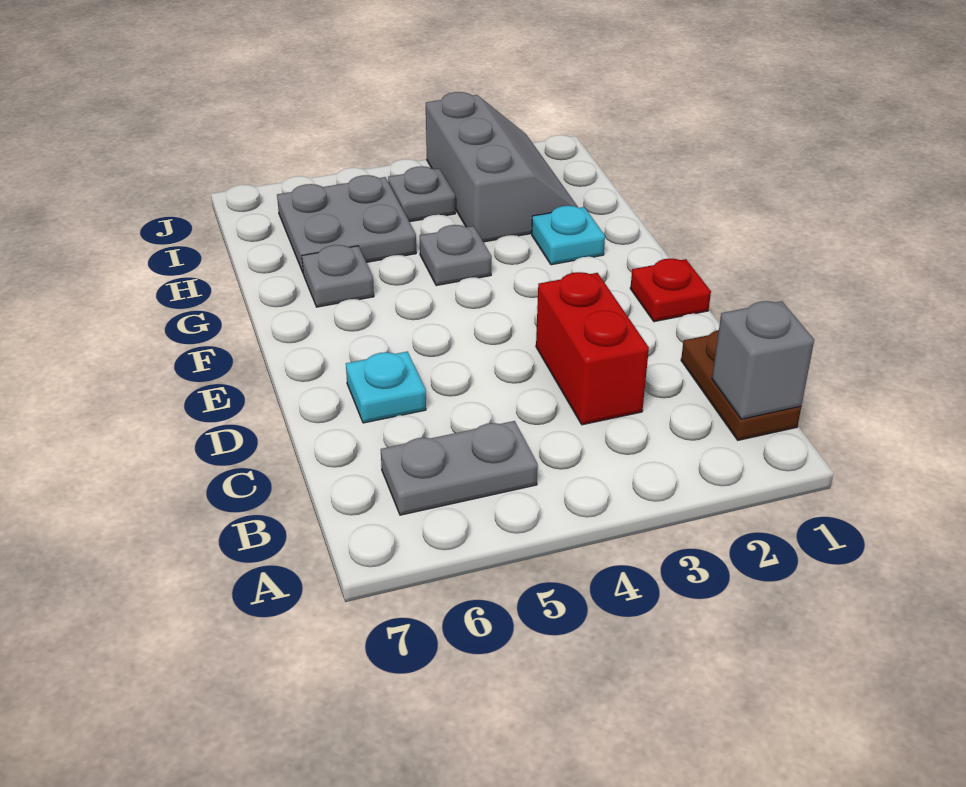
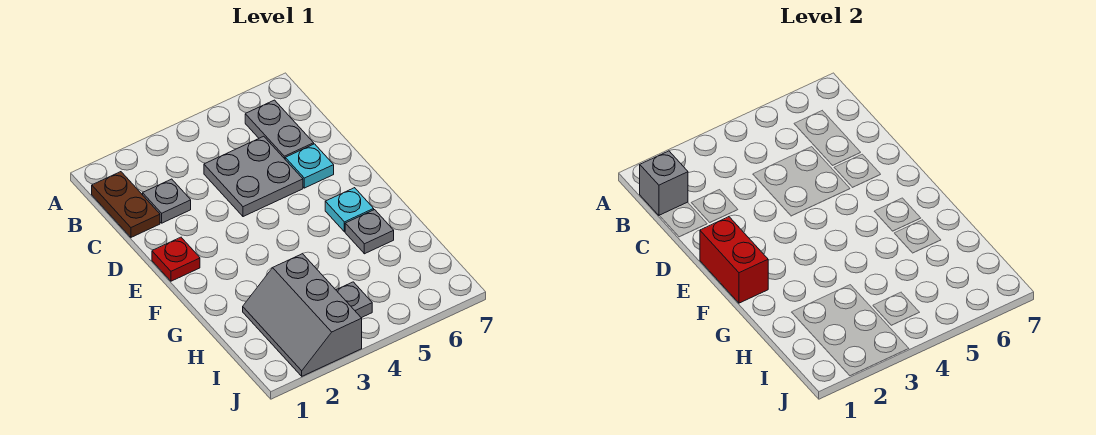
grey plate B5:B6 level 1 -> grey plate B6:C6 level 1
red brick C3:D3 level 1 -> red brick E1:F1 level 2
cyan plate G2 level 1 -> cyan plate F6 level 1
grey plate G4 level 1 -> grey plate C2 level 1
grey plate H5:I6 level 1 -> grey plate C4:D5 level 1

